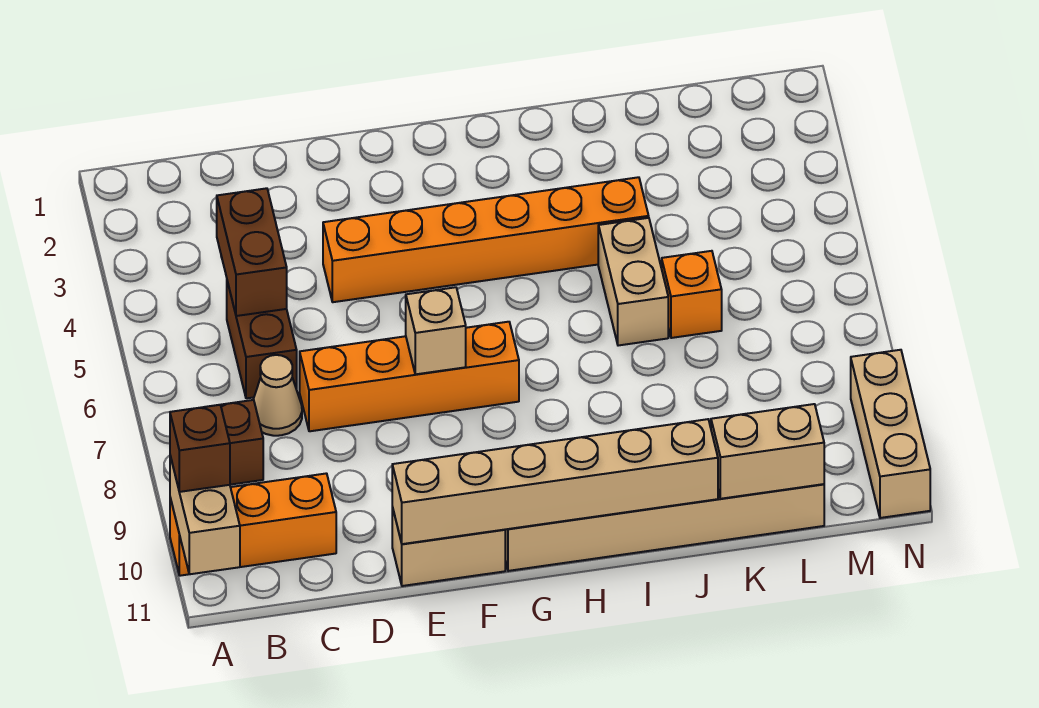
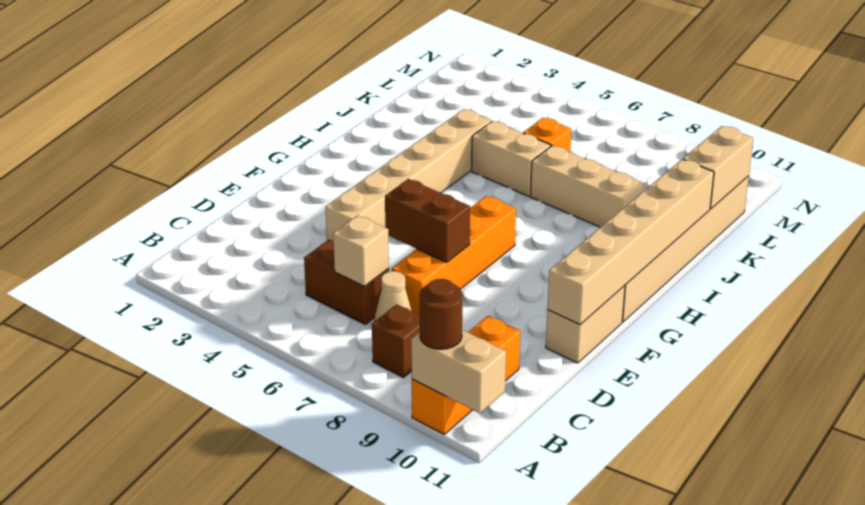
brown brick A10 level 3 -> brown round brick A10 level 3
brown brick C4:C5 level 2 -> brown brick E6:E7 level 2
orange brick E4:J4 level 1 -> tan brick E4:J4 level 1
tan brick F7 level 2 -> tan brick C6 level 2
tan brick N9:N11 level 1 -> tan brick J7:J9 level 1

